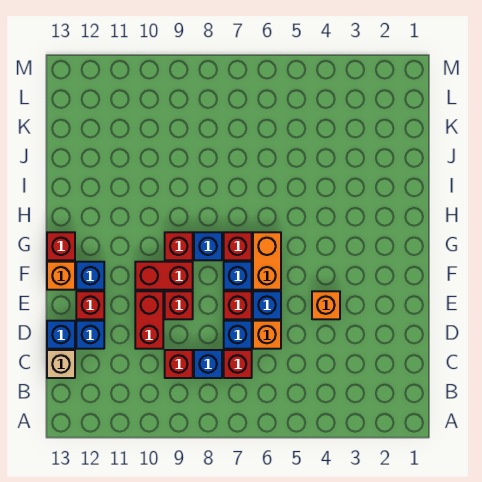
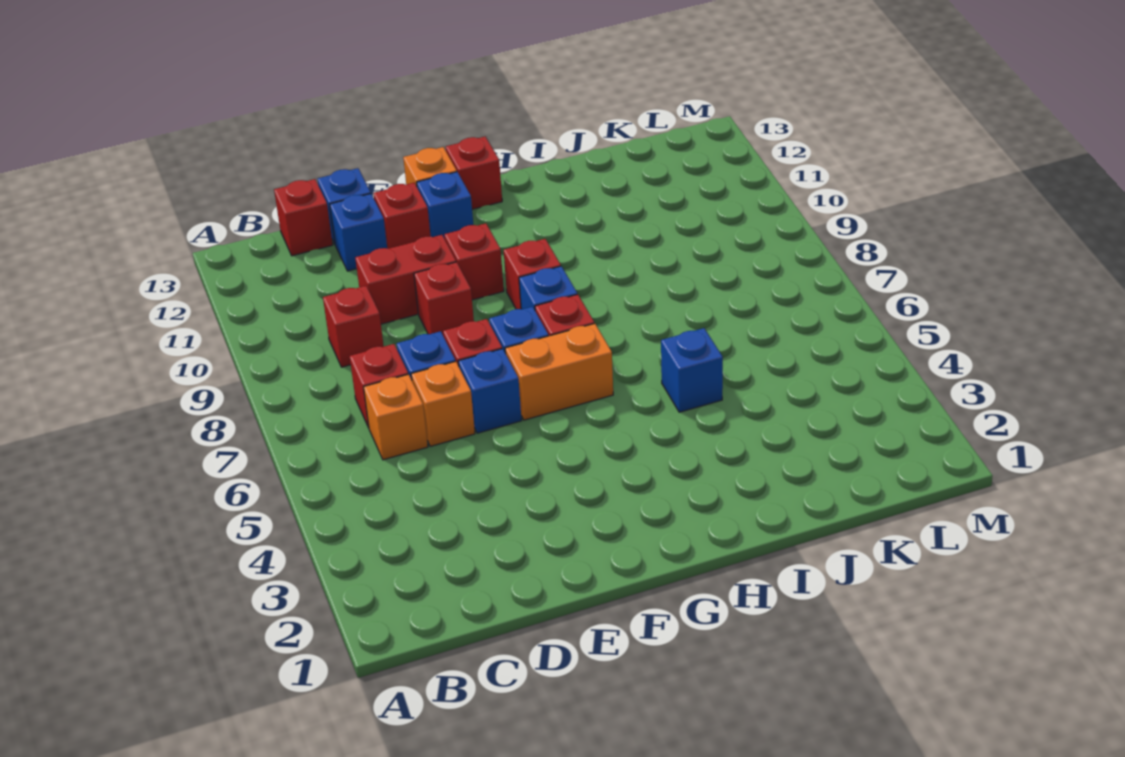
blue brick C8 level 1 -> blue brick I5 level 1
tan brick C13 level 1 -> red brick C13 level 1
orange brick E4 level 1 -> orange brick C6 level 1
red brick F9:F10 level 1 -> red brick F10 level 1

